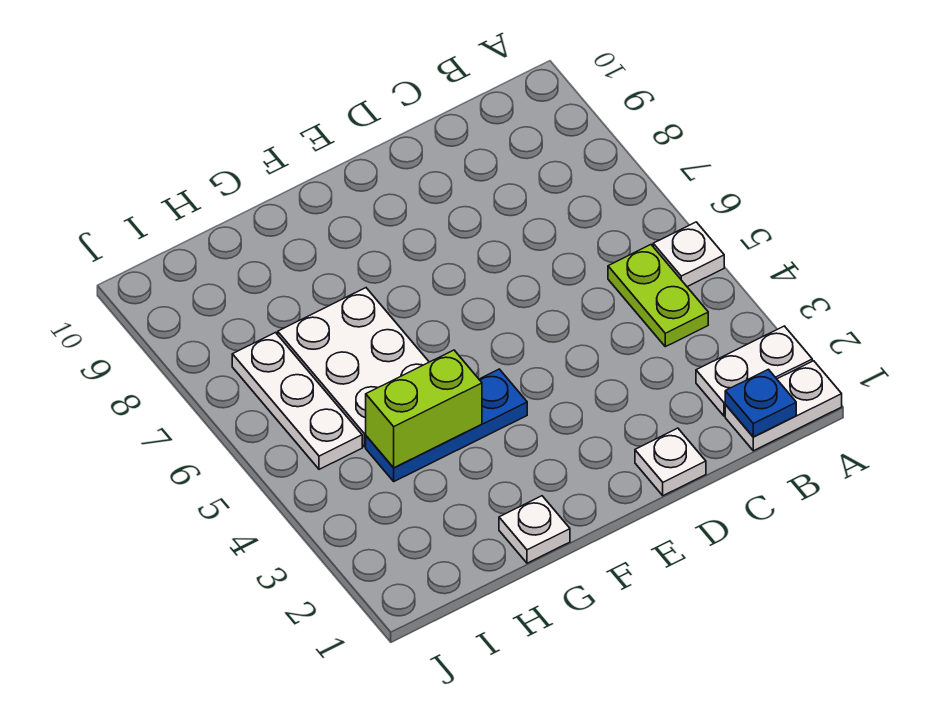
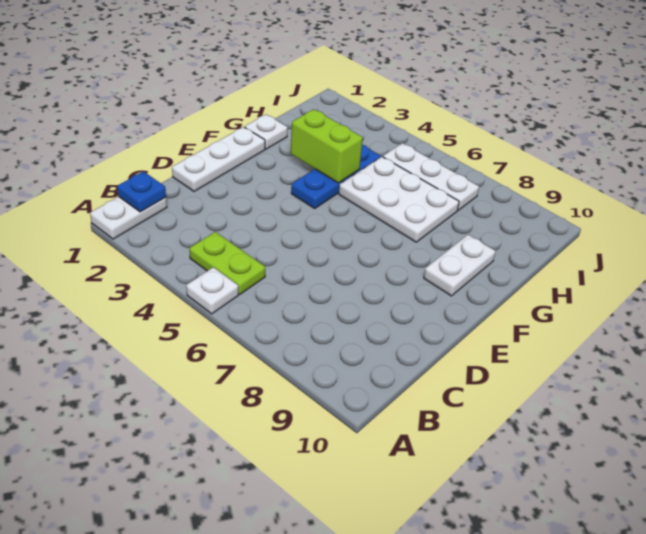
white plate A2:B2 level 1 -> white plate F9:G9 level 1
white plate D1 level 1 -> white plate D1:F1 level 1
lime brick G4:H4 level 2 -> lime brick G3:G4 level 2

